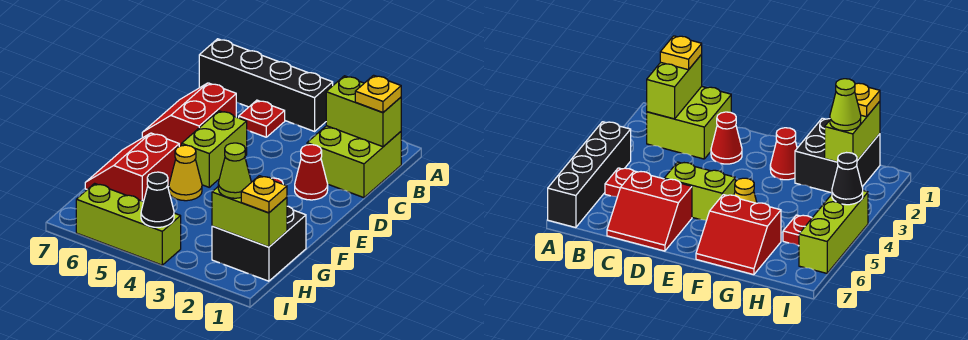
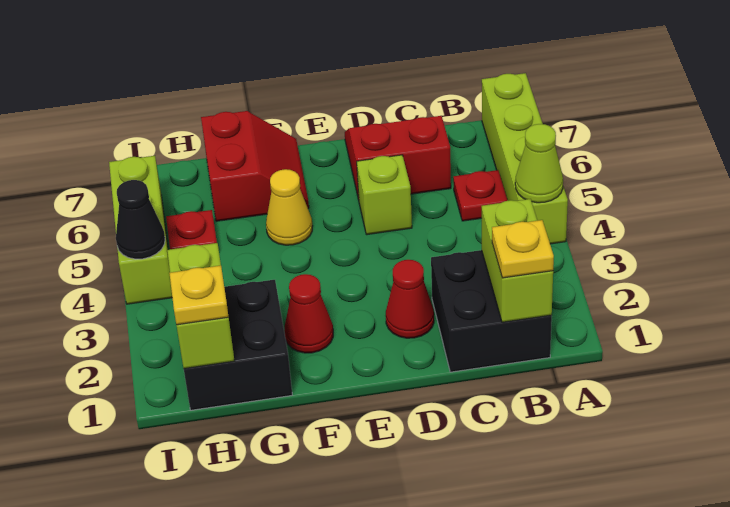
black brick A4:A7 level 1 -> lime brick A4:A7 level 1
lime brick B1:C2 level 1 -> black brick B1:C2 level 1
lime brick D5:E5 level 1 -> lime brick D5 level 1
red slope F6:G7 level 1 top 6 -> red slope F6:G7 level 1 top G
lime cone H2 level 3 -> lime cone A4 level 2

